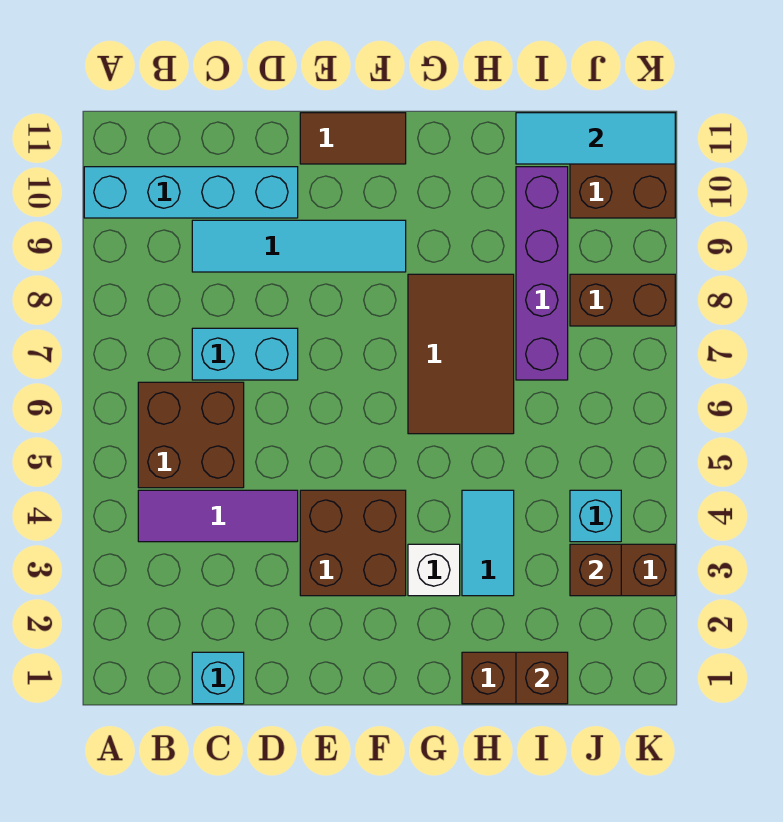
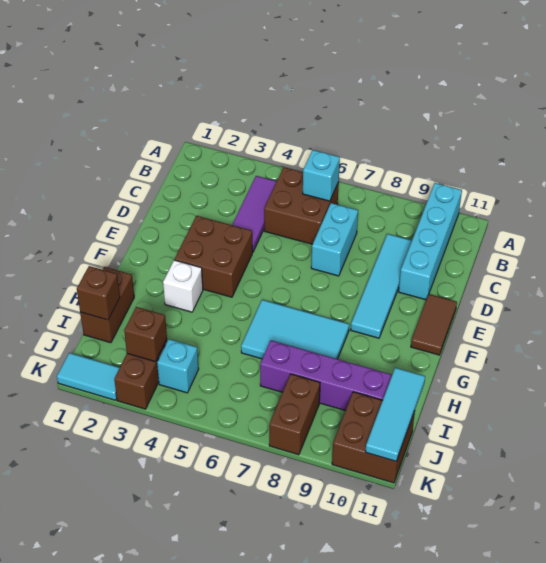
cyan brick C1 level 1 -> cyan brick B6 level 2
brown tile G6:H8 level 1 -> cyan tile G6:H8 level 1
cyan tile H3:H4 level 1 -> cyan tile K1:K2 level 1

